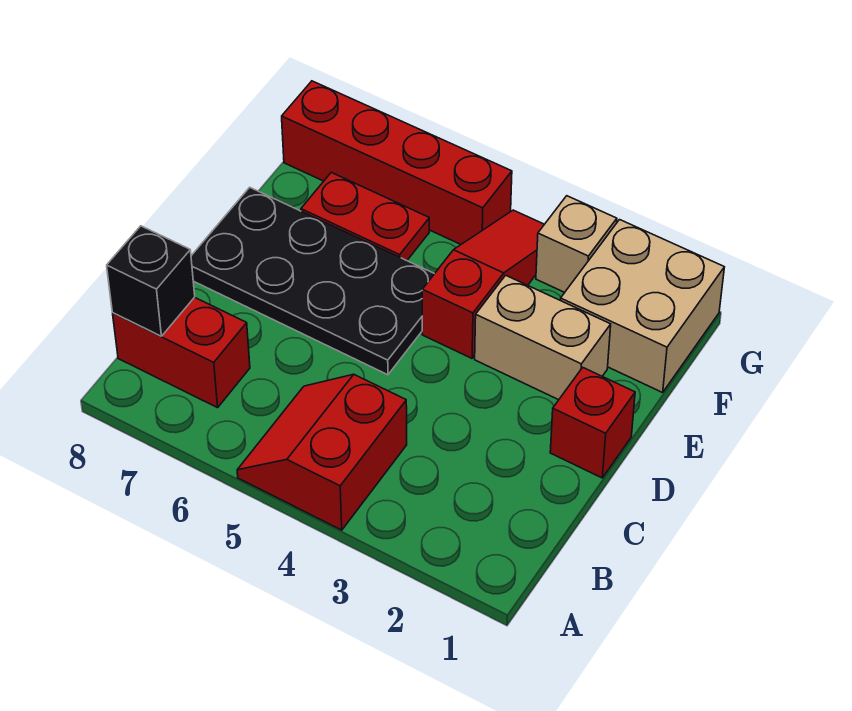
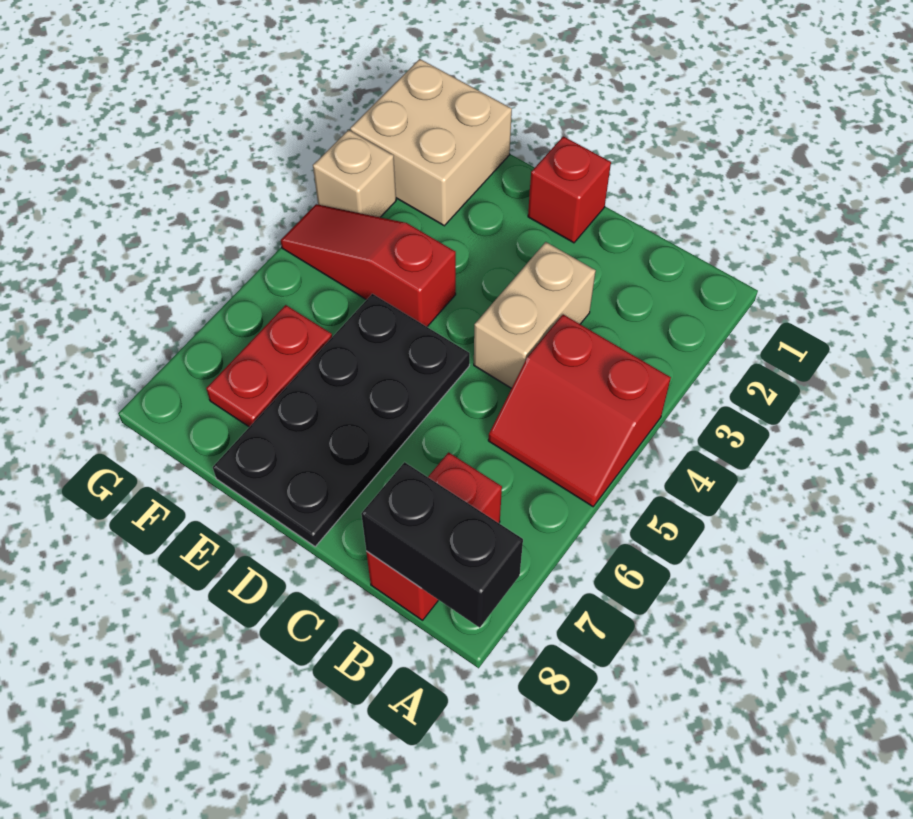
black brick B8 level 2 -> black brick A8:B8 level 2
tan brick E2:E3 level 1 -> tan brick C3:C4 level 1
red brick G5:G8 level 1 -> none

